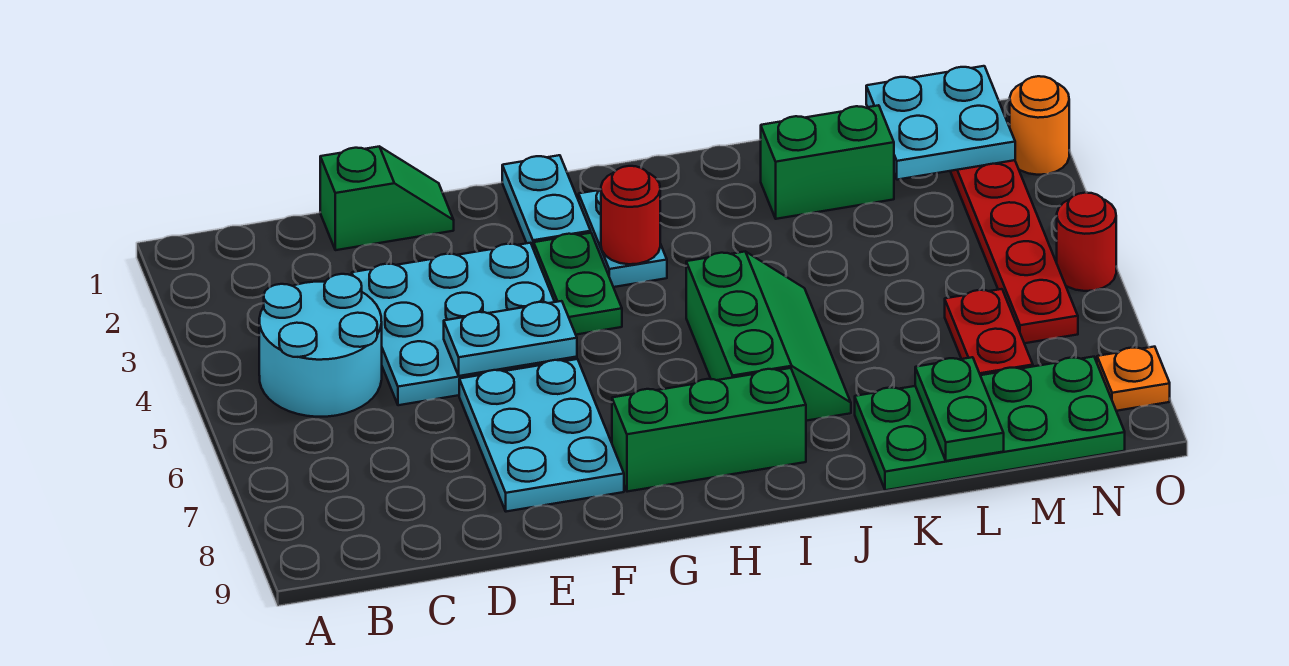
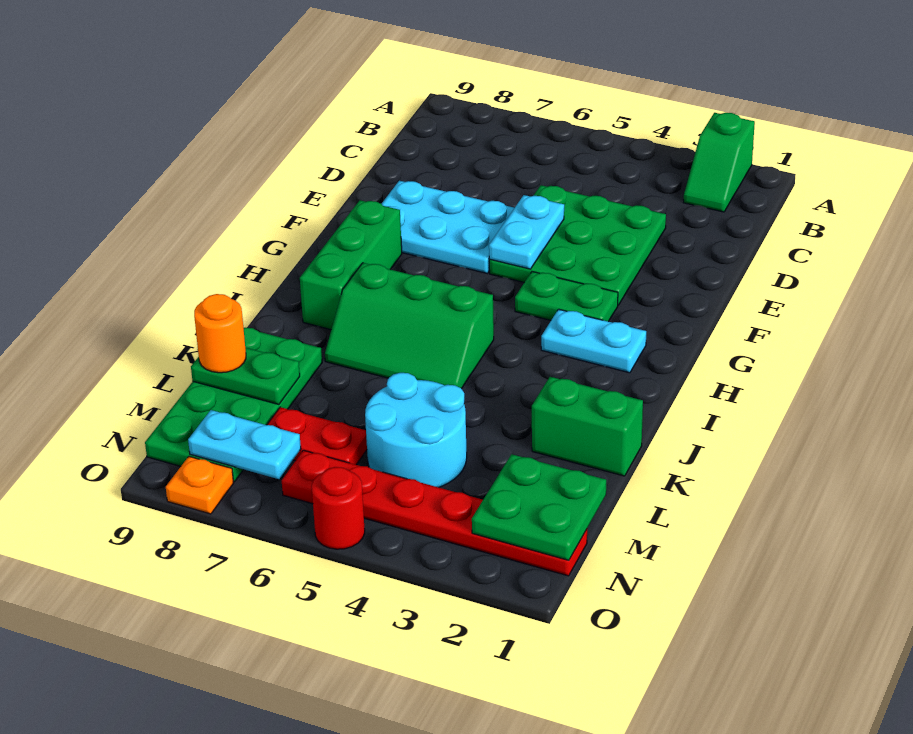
cyan round brick B4:C5 level 1 -> cyan round brick L4:M5 level 1
green slope D1:E1 level 1 top D -> green slope A2:B2 level 1 top A
cyan plate D3:F5 level 1 -> green plate D3:F5 level 1
cyan plate G1:G2 level 1 -> cyan plate N7:N8 level 2
red round brick H3 level 2 -> none
green brick K2:L2 level 1 -> green brick K1:K2 level 1
cyan plate M1:N2 level 2 -> green plate M1:N2 level 2
orange round brick O2 level 1 -> orange round brick L9 level 3

